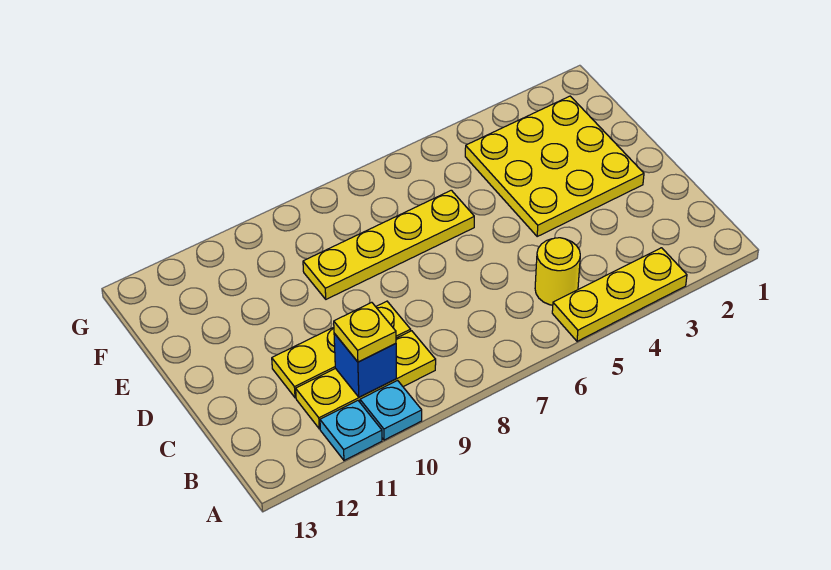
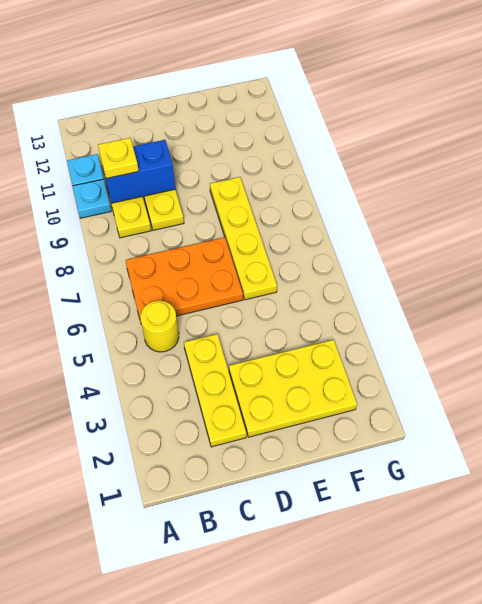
yellow plate A3:A5 level 1 -> yellow plate C2:C4 level 1
none -> orange plate B6:D7 level 1
blue brick B10 level 2 -> blue brick B10:C10 level 2
yellow plate D2:F4 level 1 -> yellow plate D2:F3 level 1

